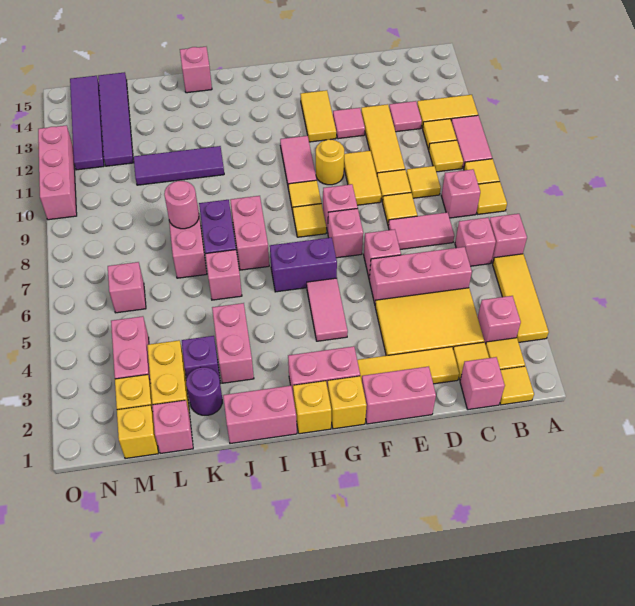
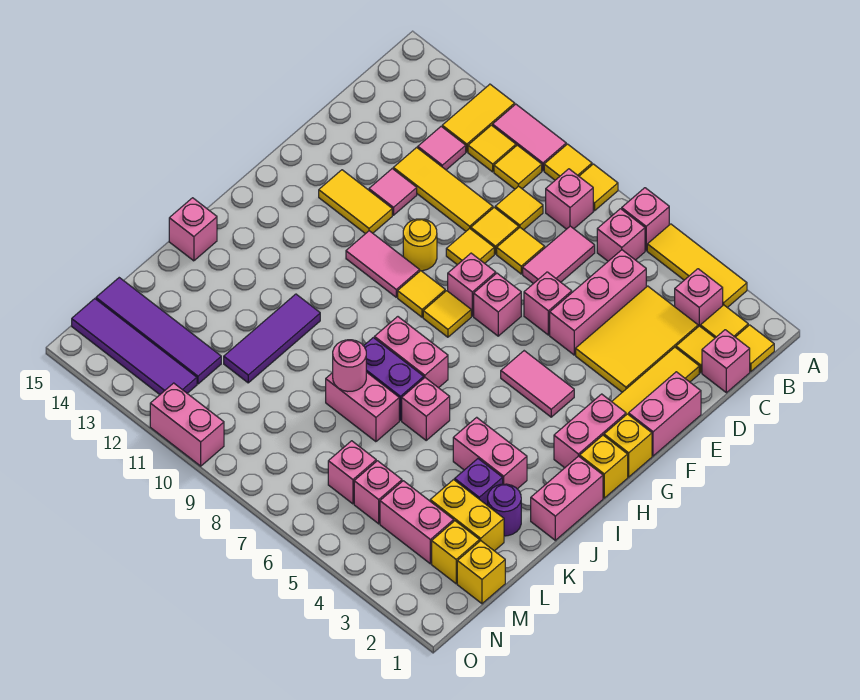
yellow tile E9:E10 level 1 -> yellow tile E9 level 1
purple brick G6:H6 level 1 -> none
pink brick L1 level 1 -> pink brick M5 level 1
pink brick O10:O12 level 1 -> pink brick O10:O11 level 1

